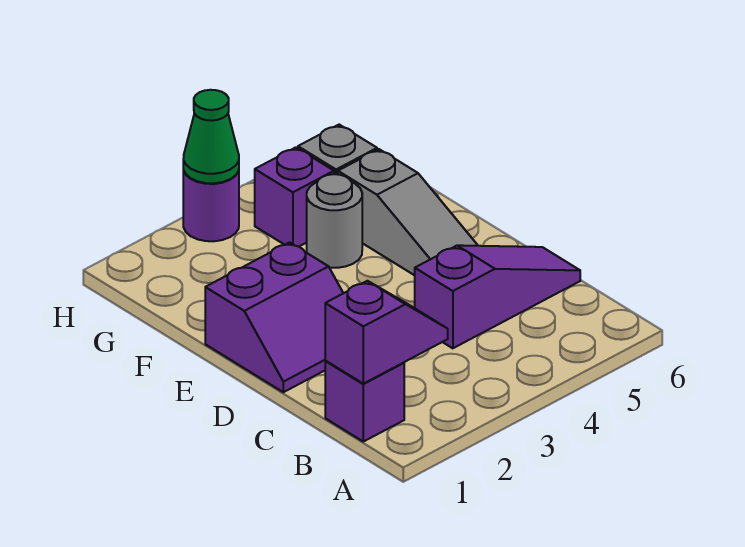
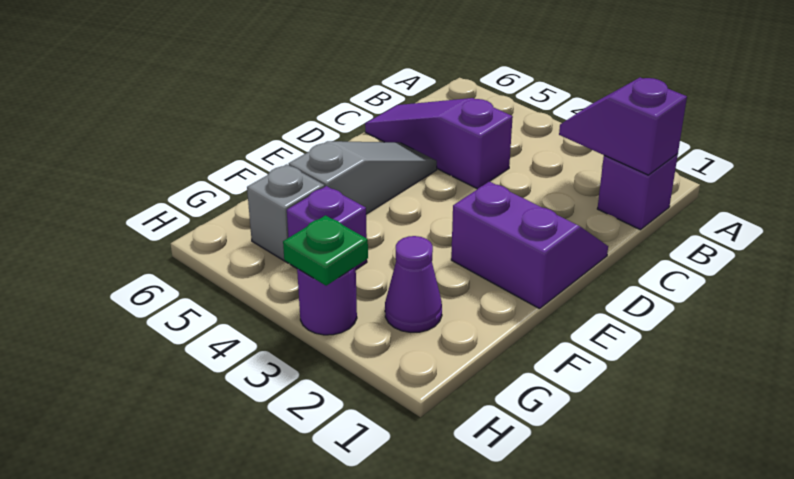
grey round brick F4 level 1 -> none
none -> purple cone G2 level 1
green cone H3 level 2 -> green plate H3 level 2

